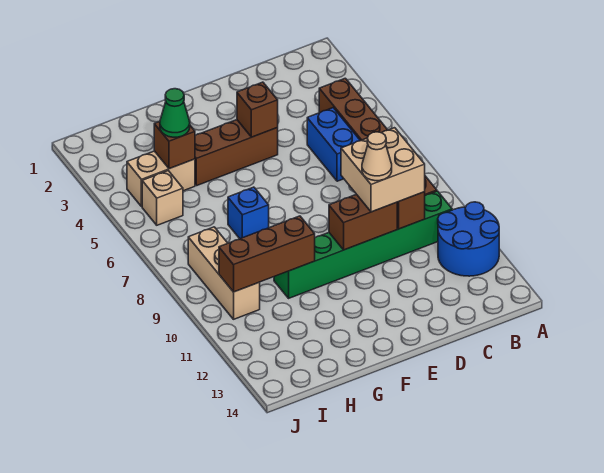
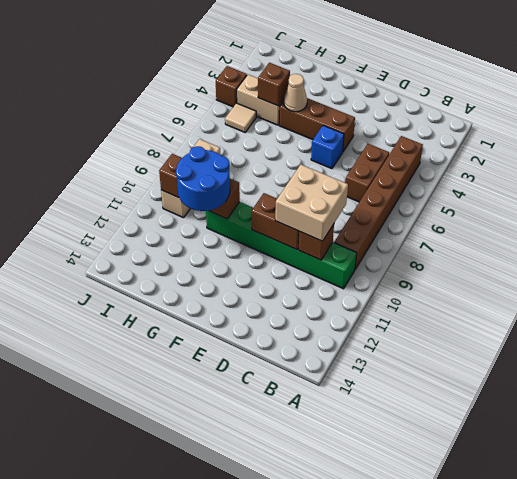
blue round brick A11:B12 level 1 -> blue round brick G10:H11 level 3
blue brick C5:C6 level 1 -> brown brick C5:C6 level 1
tan cone D10 level 4 -> tan cone G4 level 2
brown brick E4 level 2 -> brown brick J4 level 1
blue brick G7 level 1 -> blue brick E5 level 1
green cone H4 level 3 -> none
tan brick I5 level 1 -> tan tile I5 level 1

